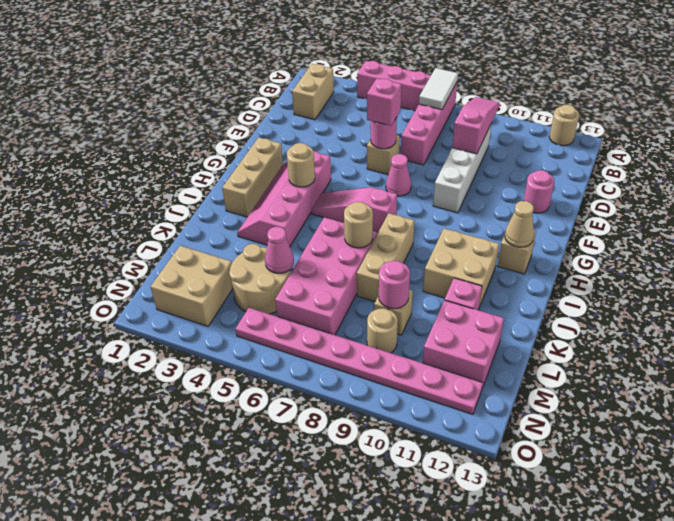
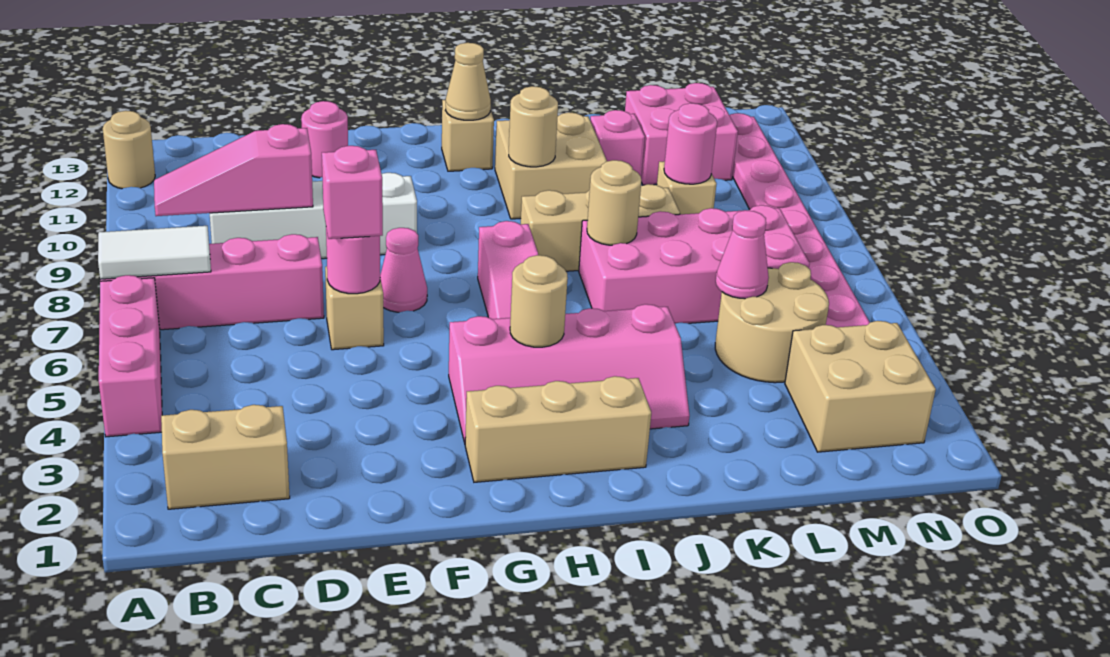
tan round brick M9 level 1 -> tan round brick I10 level 2

